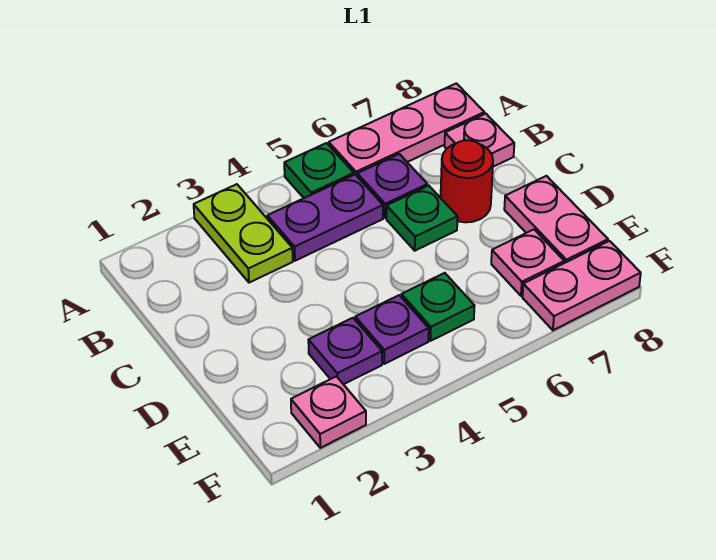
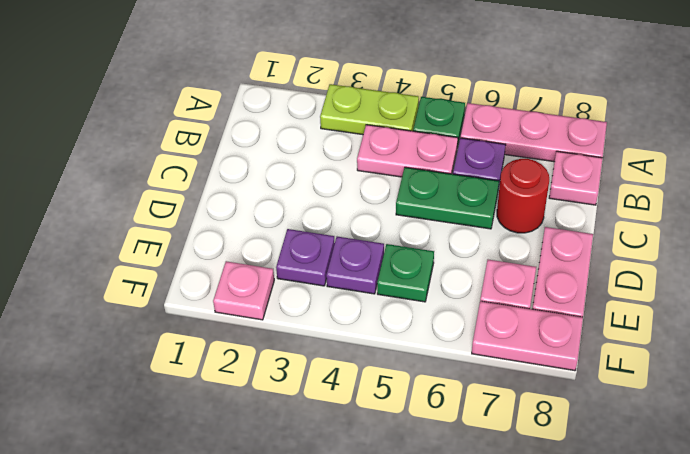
lime plate A3:B3 level 1 -> lime plate A3:A4 level 1
purple plate B4:B5 level 1 -> pink plate B4:B5 level 1
green plate C6 level 1 -> green plate C5:C6 level 1

